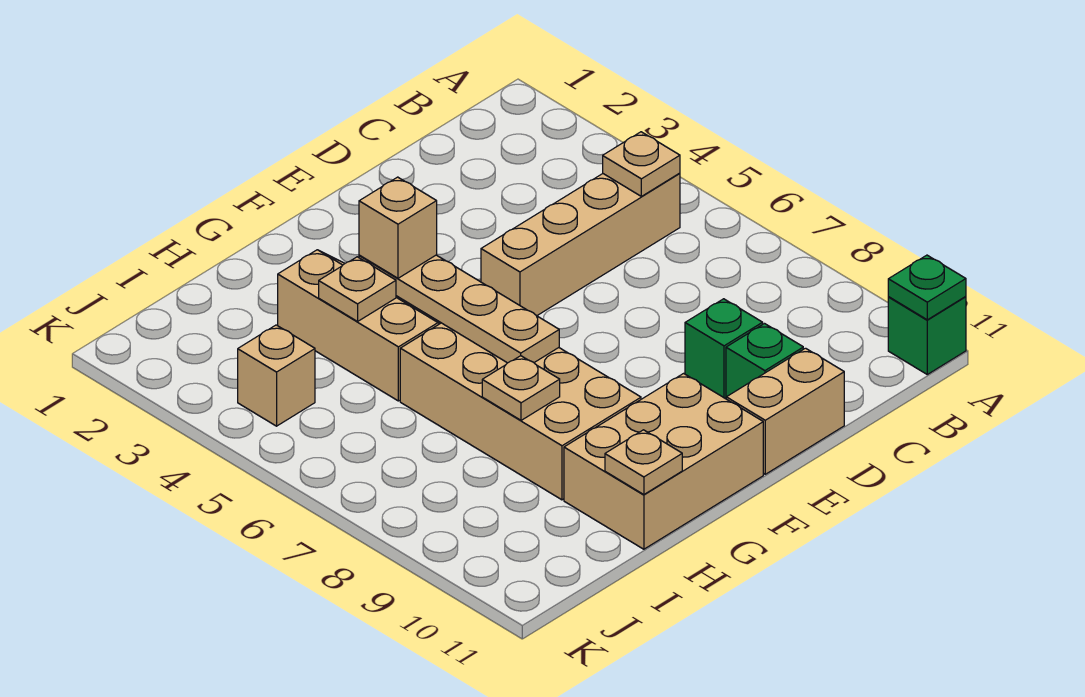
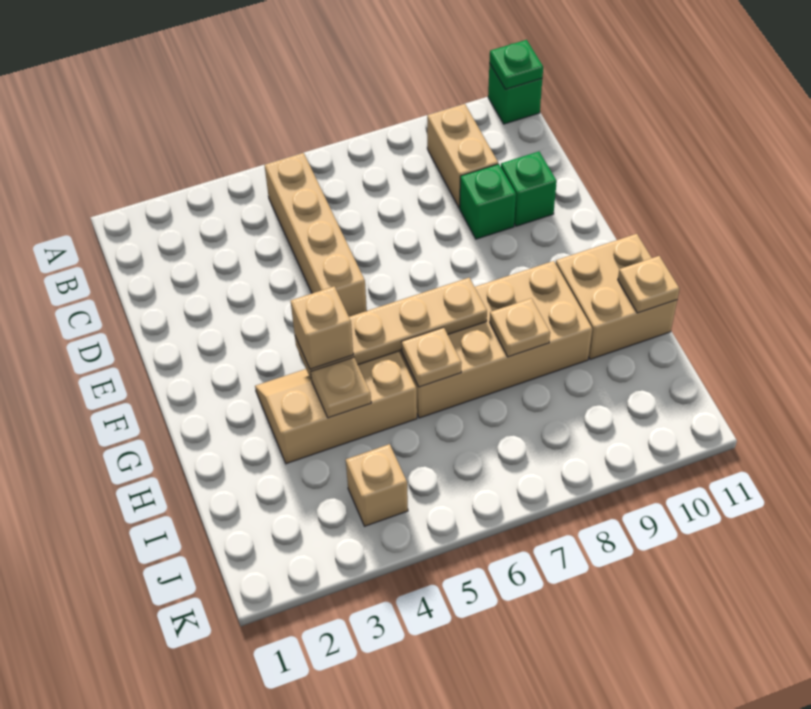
tan plate B5 level 2 -> tan plate H6 level 2
tan brick D11:E11 level 1 -> tan brick B9:C9 level 1
tan brick F10:H11 level 1 -> tan brick G10:H11 level 1

